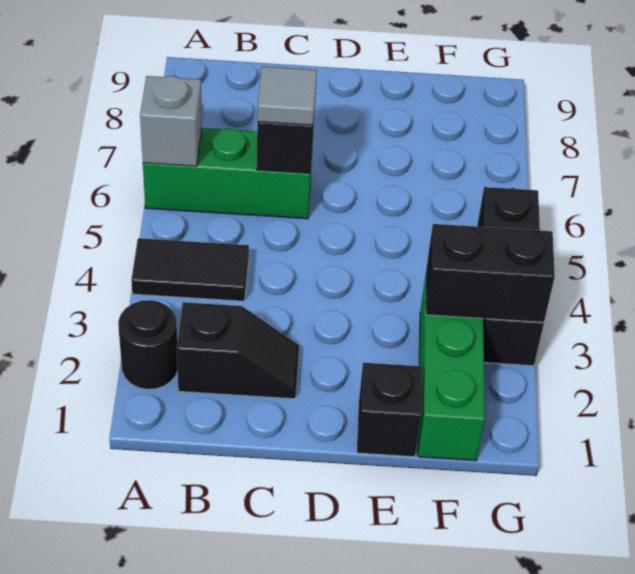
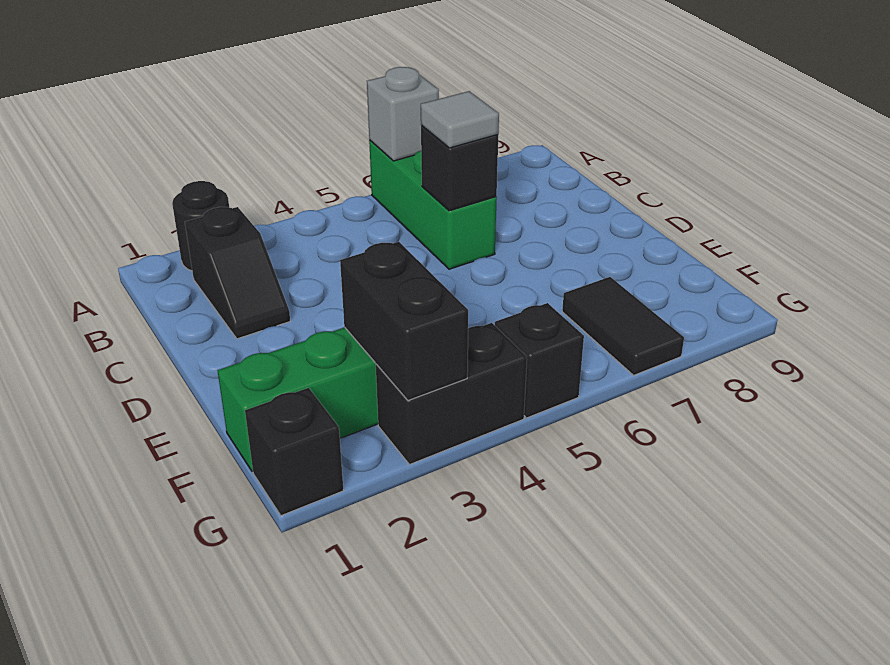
black tile A4:B4 level 1 -> black tile F7:G7 level 1
black brick E1 level 1 -> black brick G1 level 1

